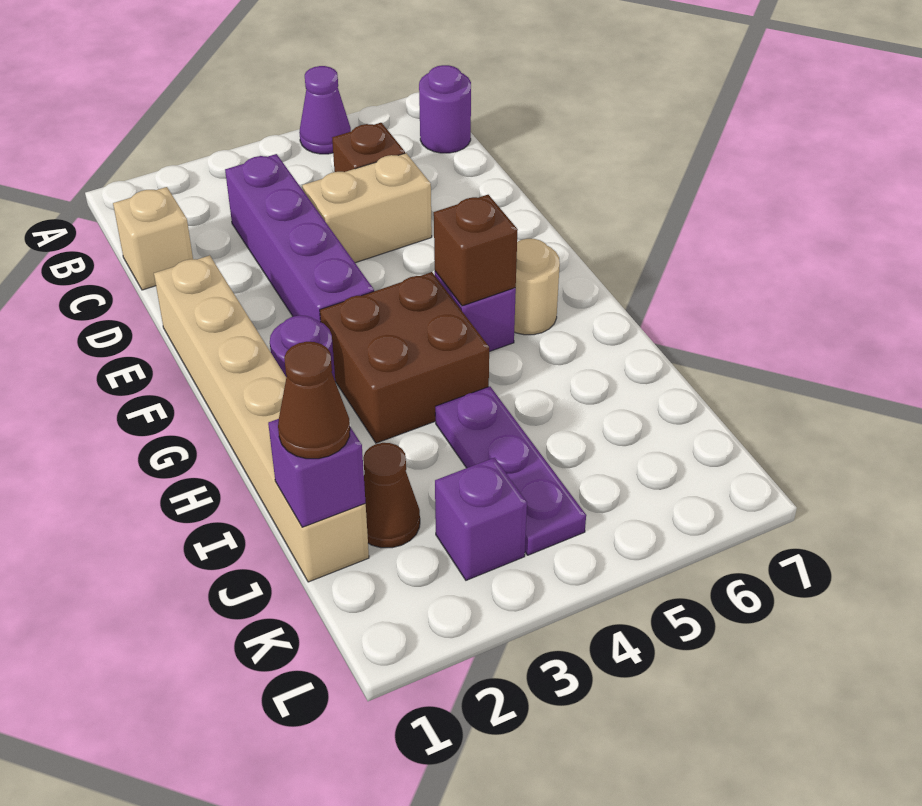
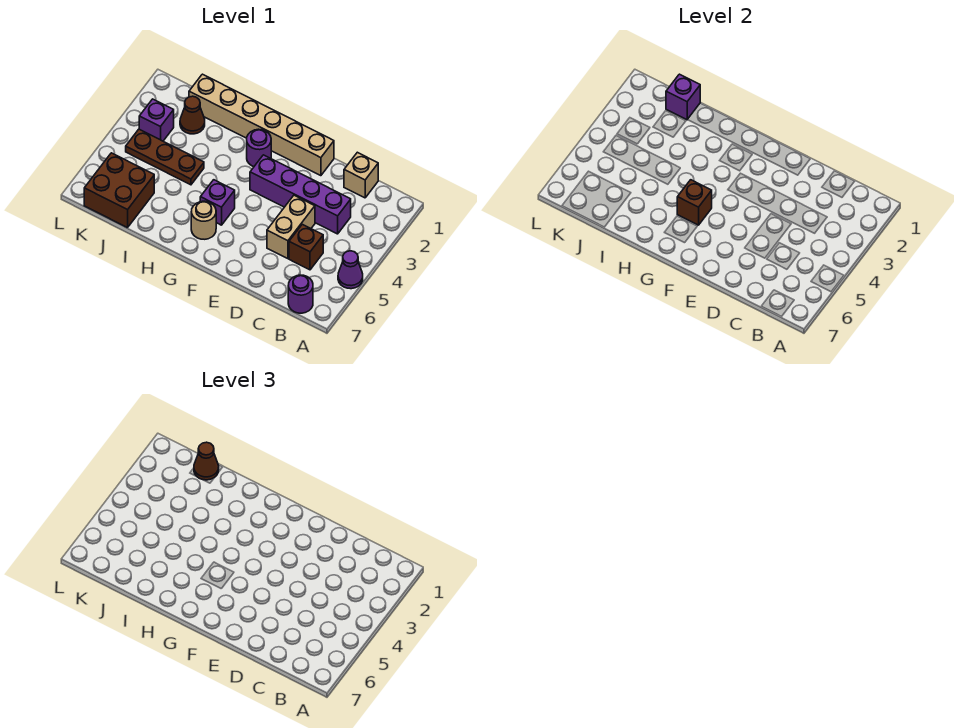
brown brick G3:H4 level 1 -> brown brick J6:K7 level 1
purple plate I4:K4 level 1 -> brown plate I4:K4 level 1

